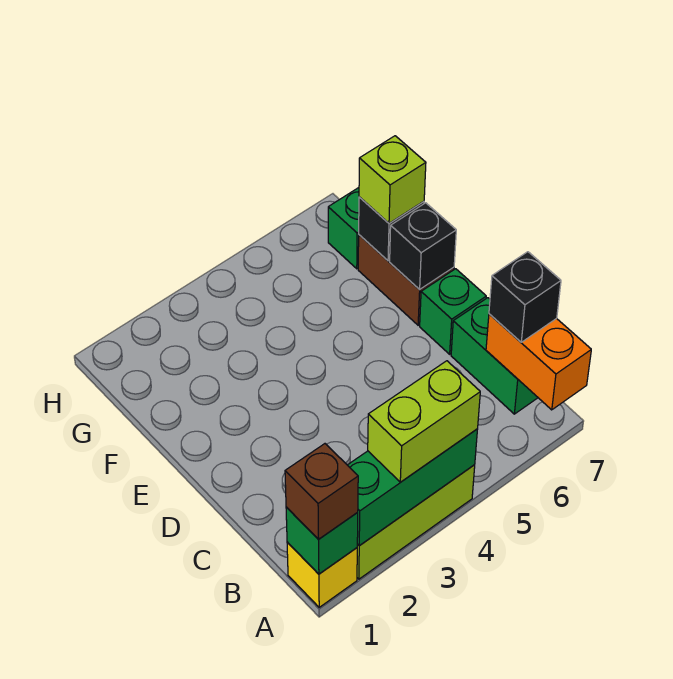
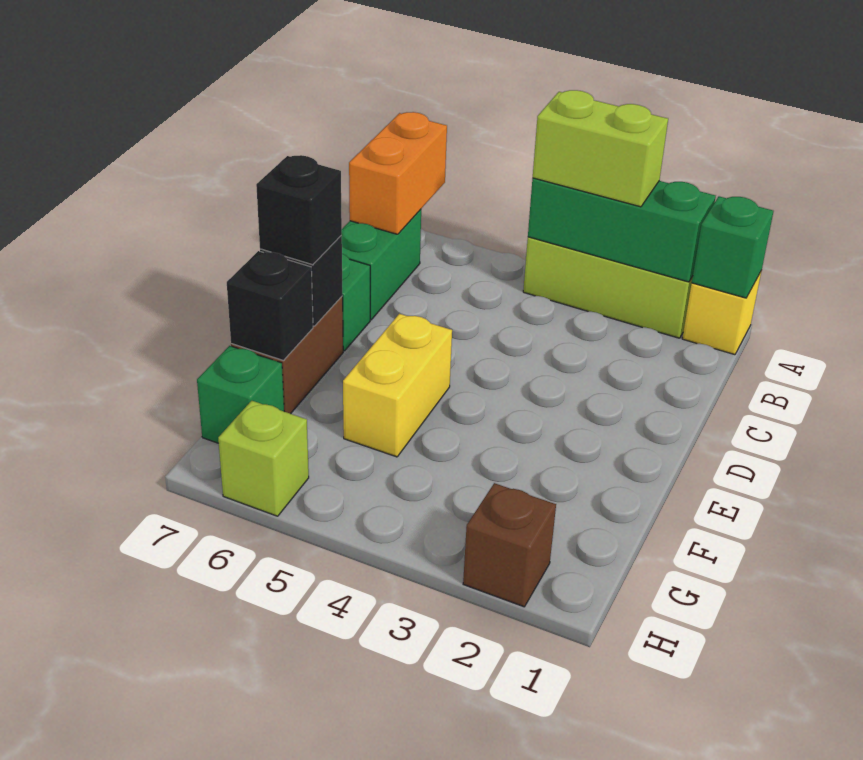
brown brick A1 level 3 -> brown brick H2 level 1
black brick B7 level 3 -> black brick E7 level 3
none -> yellow brick E5:F5 level 1
lime brick F7 level 3 -> lime brick H6 level 1

